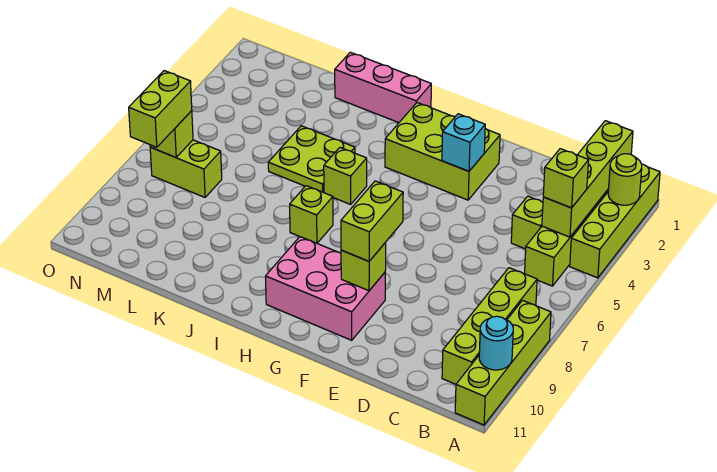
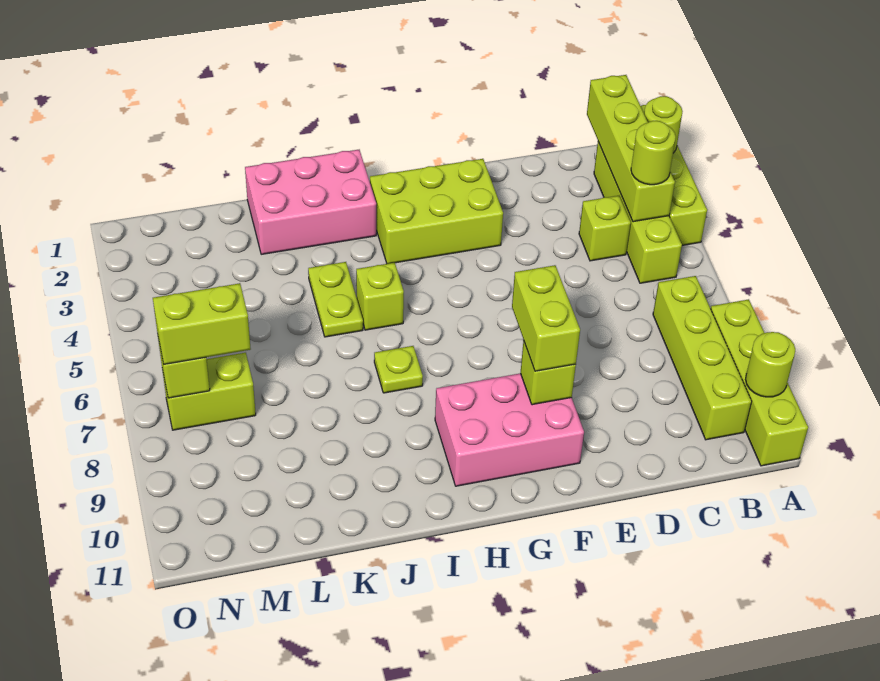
cyan round brick A10 level 2 -> lime round brick A10 level 2
lime brick B4 level 3 -> lime round brick B4 level 3
cyan brick F3 level 2 -> none
pink brick I1:K1 level 1 -> pink brick I1:K2 level 1
lime brick I7 level 1 -> lime plate I7 level 1
lime plate J4:K5 level 1 -> lime plate J4:J5 level 1
lime brick N7:N8 level 3 -> lime brick M7:N7 level 3

